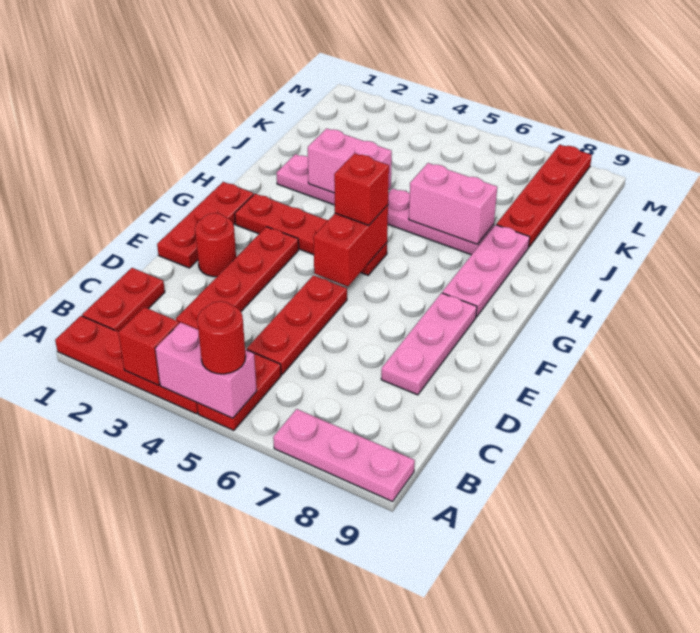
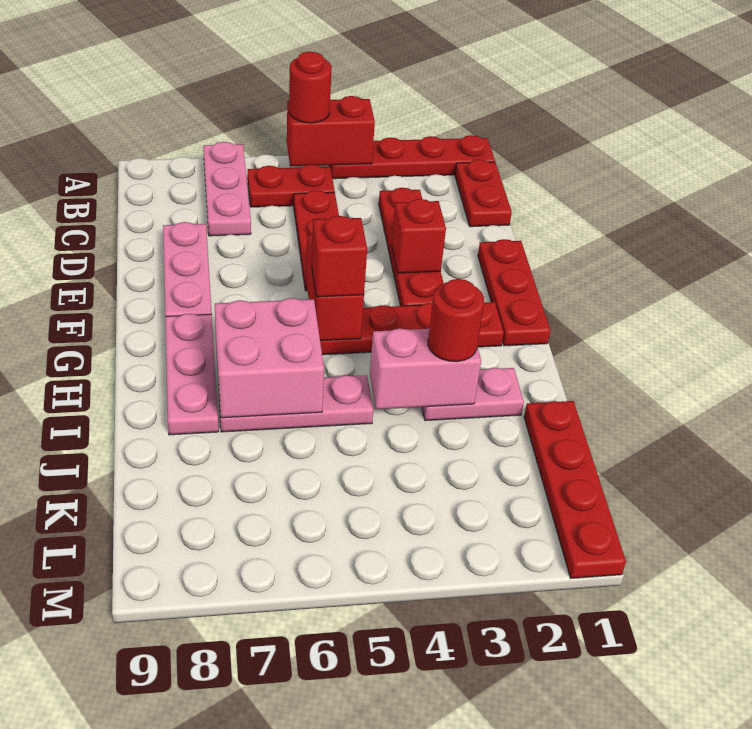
red brick A3 level 2 -> red brick E3 level 2
pink brick A4:A5 level 2 -> red brick A4:A5 level 2
red plate A5:B5 level 1 -> red plate B5:B6 level 1
pink plate A7:A9 level 1 -> pink plate A7:C7 level 1
red round brick E2 level 1 -> red round brick I3 level 3
pink brick I6:I7 level 2 -> pink brick H6:I7 level 2
red plate J8:M8 level 1 -> red plate J1:M1 level 1

